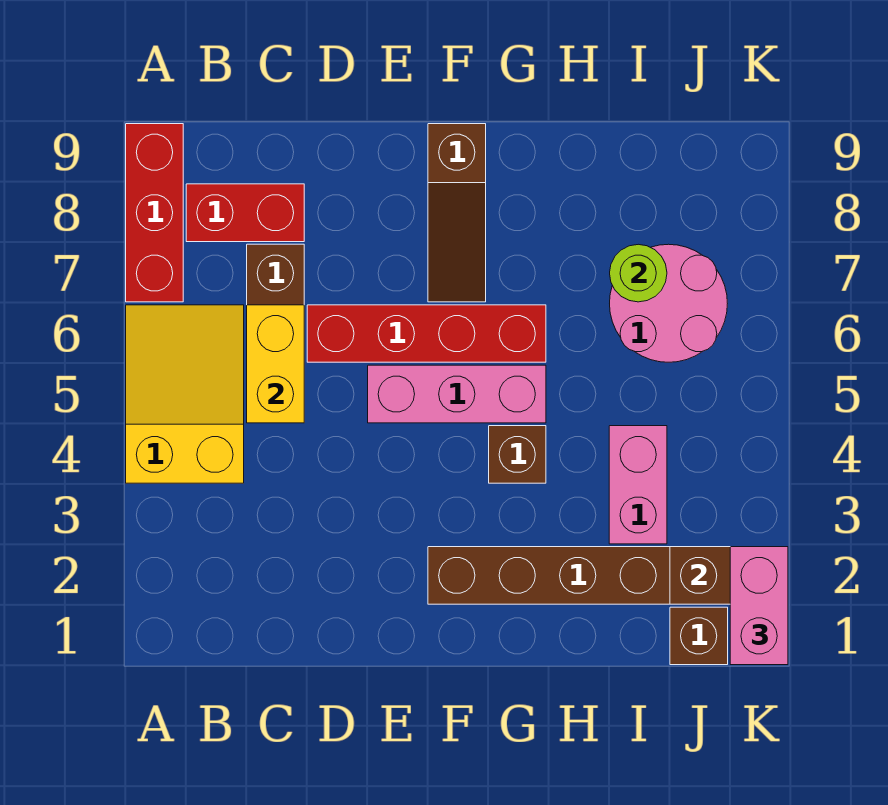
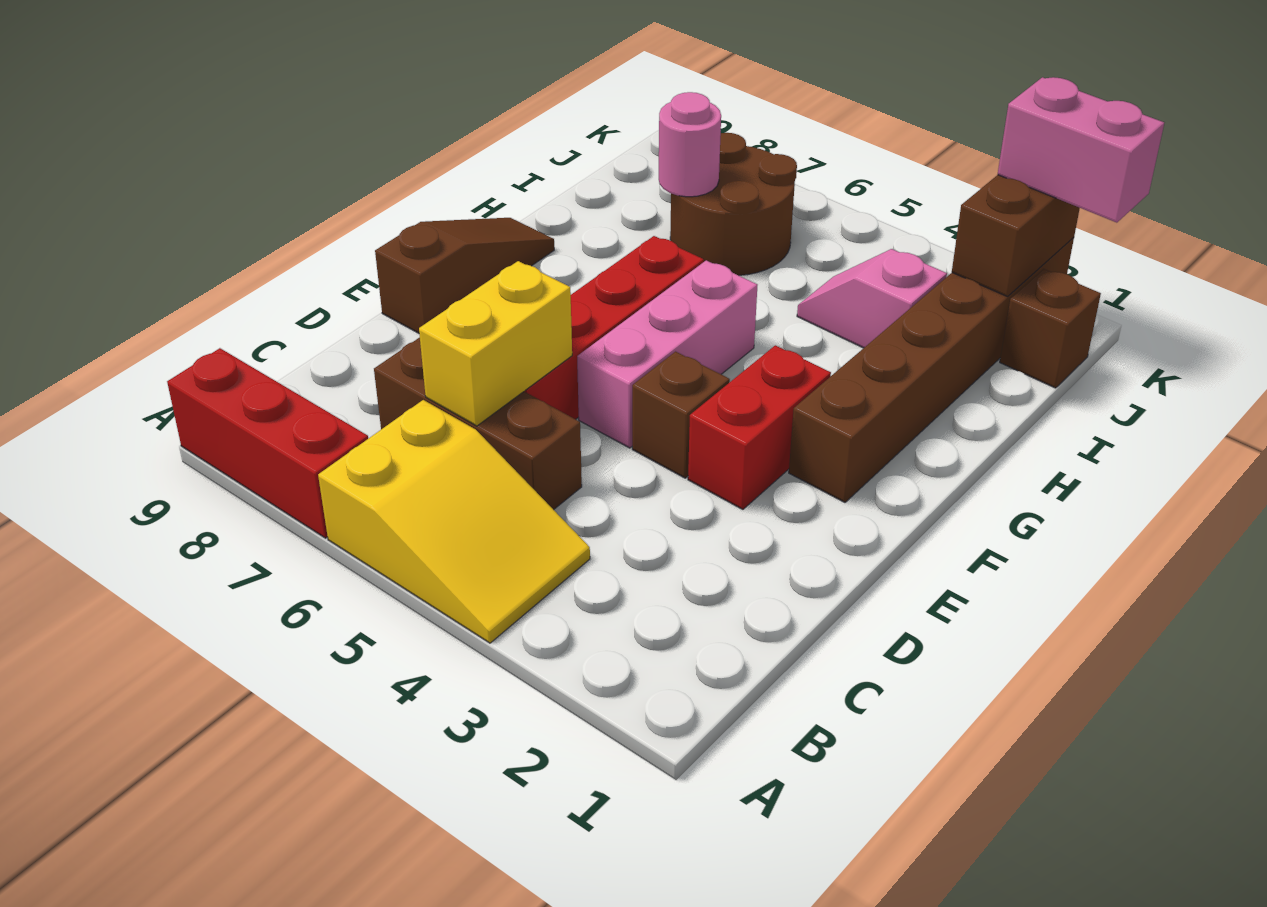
yellow slope A4:B6 level 1 top 4 -> yellow slope A4:B6 level 1 top 6
red brick B8:C8 level 1 -> red brick E3:F3 level 1
yellow brick C5:C6 level 2 -> yellow brick C6:D6 level 2
brown slope F7:F9 level 1 top 9 -> brown slope E9:G9 level 1 top E
brown brick G4 level 1 -> brown brick E4 level 1
pink brick I3:I4 level 1 -> pink slope I3:I4 level 1 top 3
pink round brick I6:J7 level 1 -> brown round brick I6:J7 level 1
lime round brick I7 level 2 -> pink round brick I7 level 2

